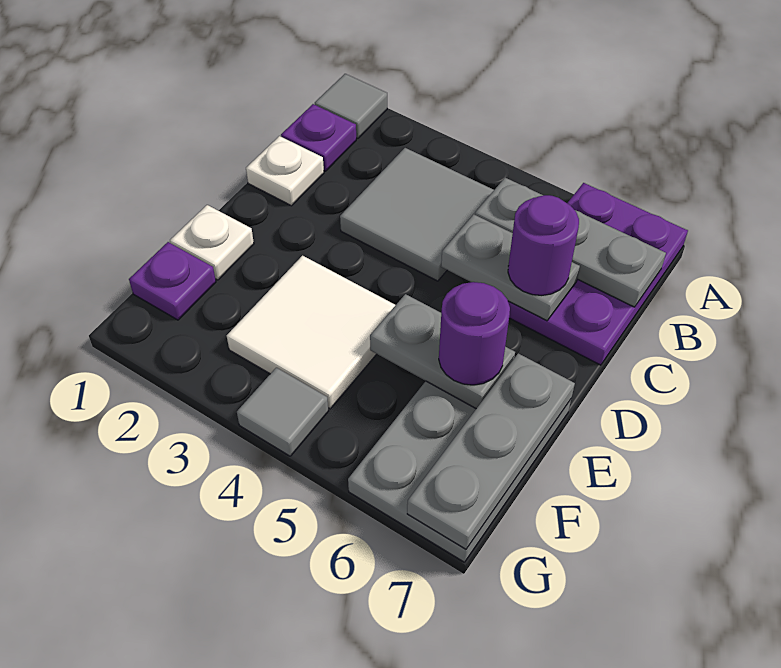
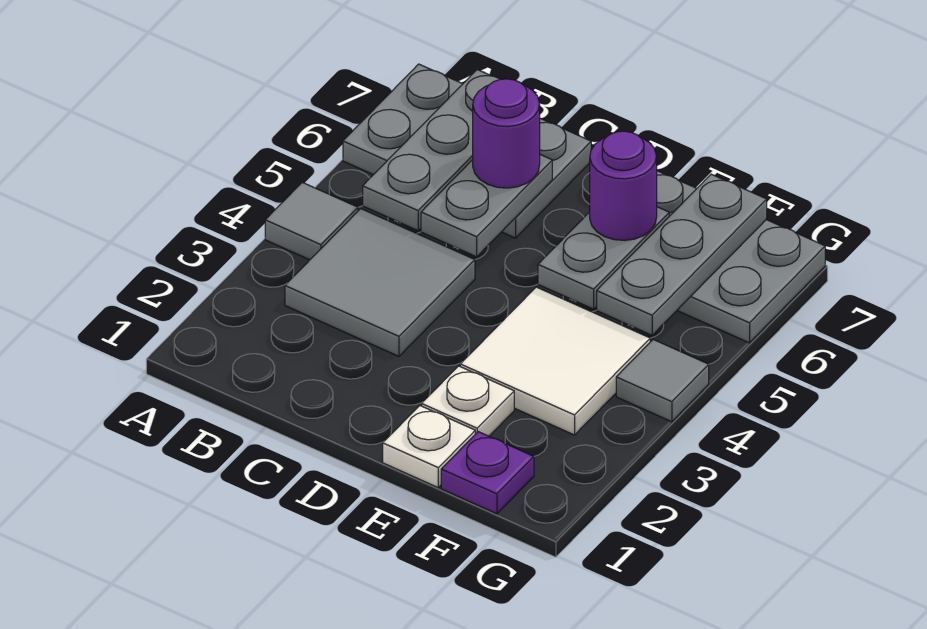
grey tile A1 level 1 -> grey tile A4 level 1
purple plate A6:C7 level 1 -> grey plate A6:C7 level 1
purple plate B1 level 1 -> none
white plate C1 level 1 -> white plate E2 level 1
grey plate E7:G7 level 2 -> grey plate F5:F7 level 2

